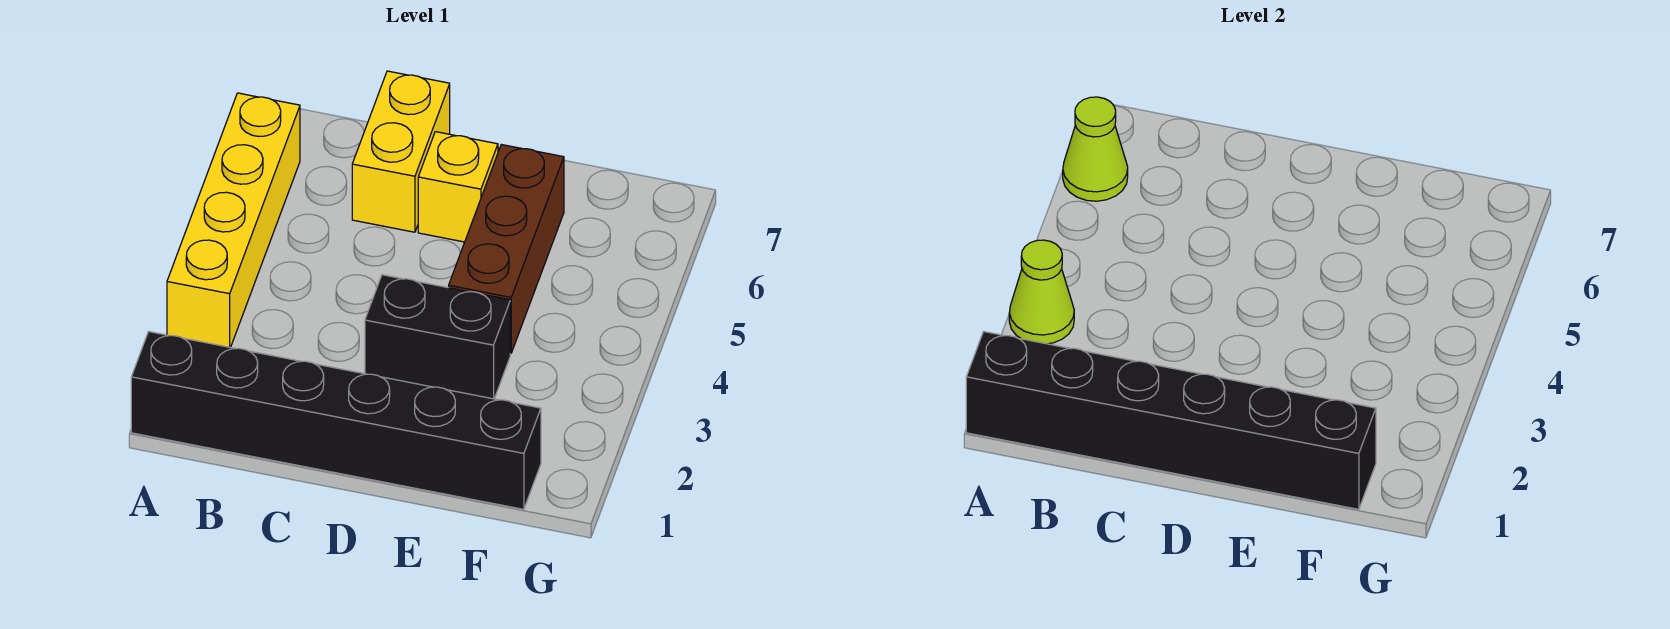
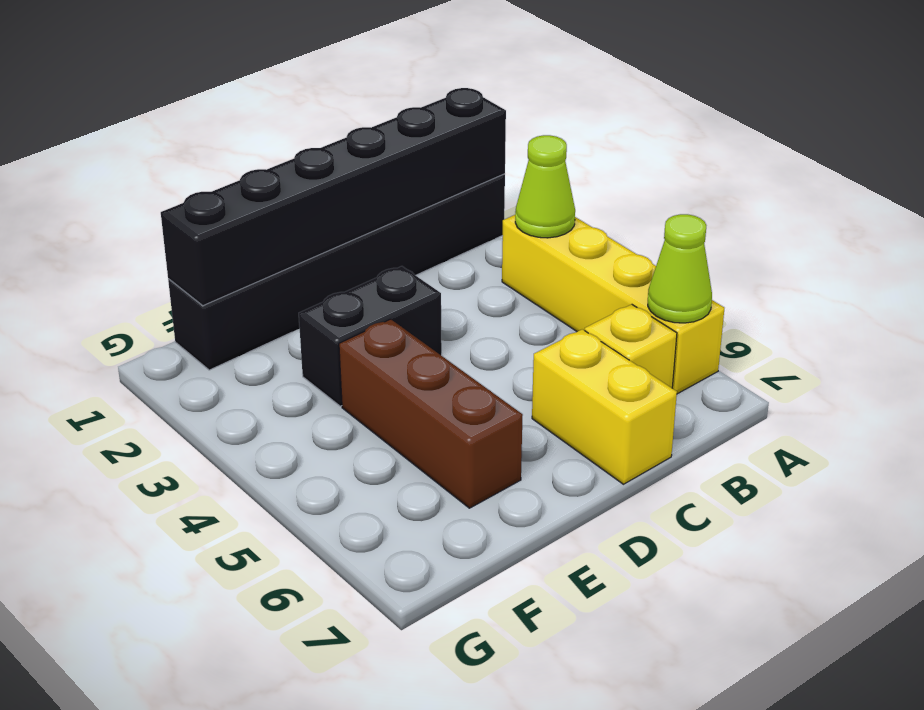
yellow brick D6 level 1 -> yellow brick B6 level 1

